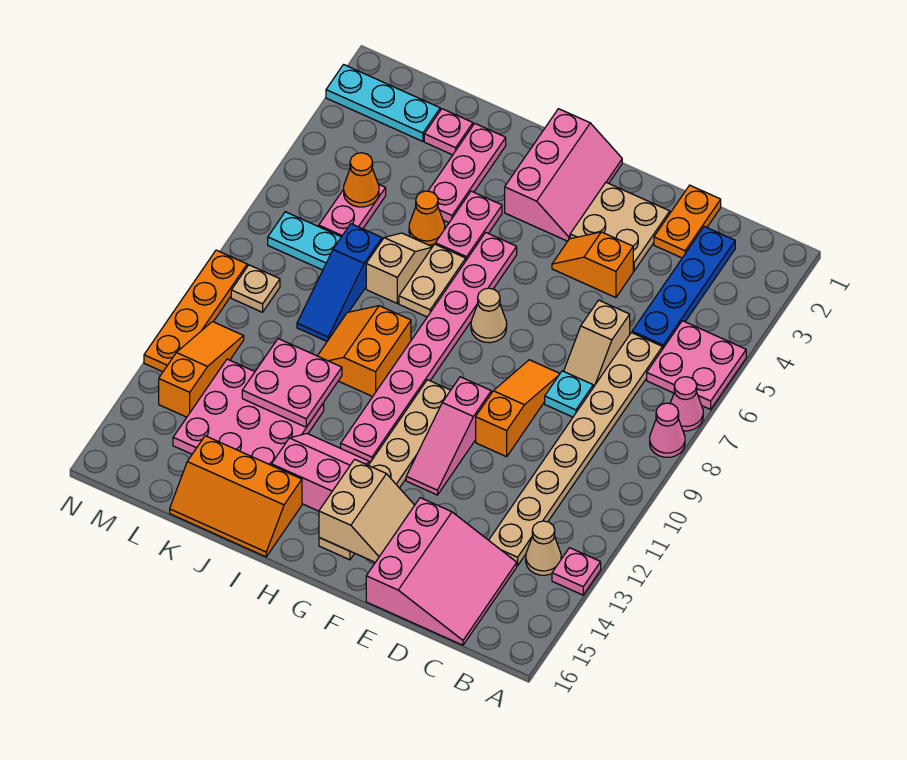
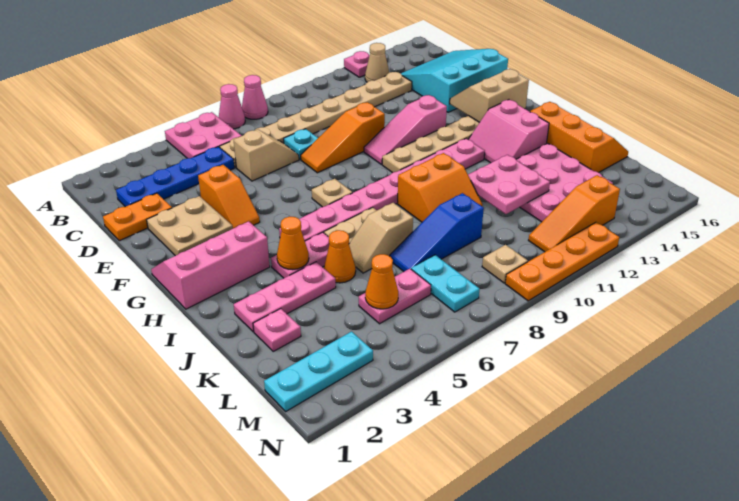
pink slope C14:E16 level 1 top E -> cyan slope C14:E16 level 1 top E
pink slope F10:F12 level 1 top 10 -> pink slope F10:F12 level 1 top 12
tan cone G7 level 1 -> tan plate G7 level 1
none -> orange cone I4 level 2
blue slope K7:K9 level 1 top 7 -> blue slope K7:K9 level 1 top 9
cyan plate L2:N2 level 1 -> cyan plate M1:M3 level 1

